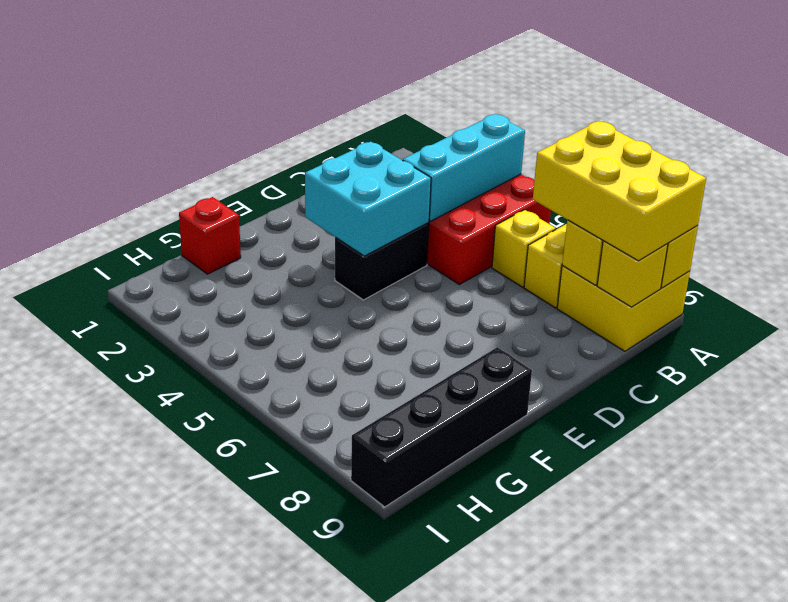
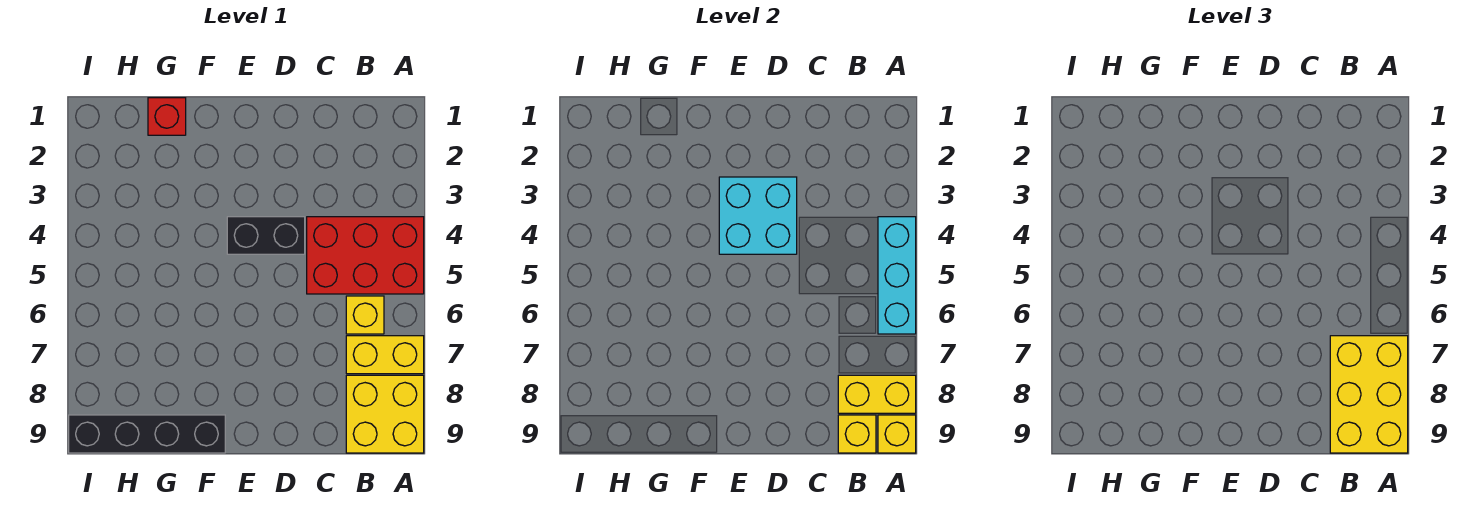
cyan brick A4:C4 level 2 -> cyan brick A4:A6 level 2

